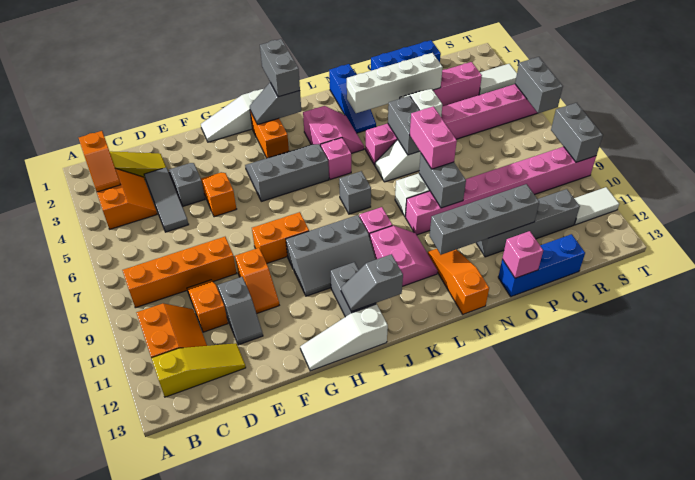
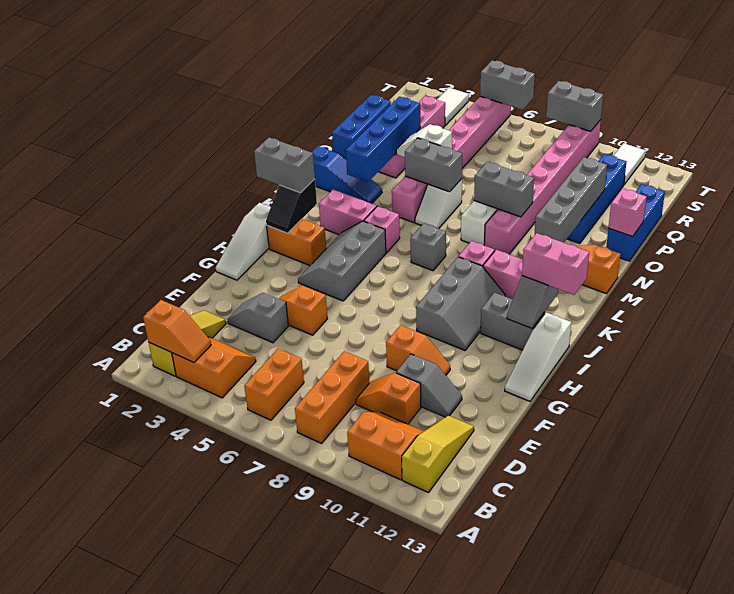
orange brick B8:E8 level 1 -> orange brick B8:D8 level 1
grey tile D3:D5 level 1 -> none
orange brick G8:H8 level 1 -> orange brick B6:C6 level 1
grey slope I2:J2 level 2 top J -> black slope I2:J2 level 2 top J
white brick M3:P3 level 2 -> blue brick M3:P3 level 2
pink brick N7:N8 level 3 -> pink brick J12:J13 level 3
grey brick O11:R11 level 1 -> blue brick O11:R11 level 1

